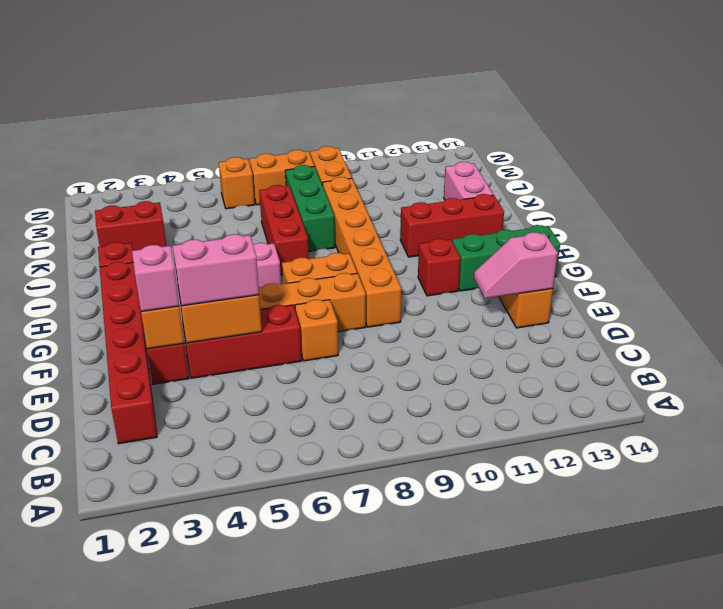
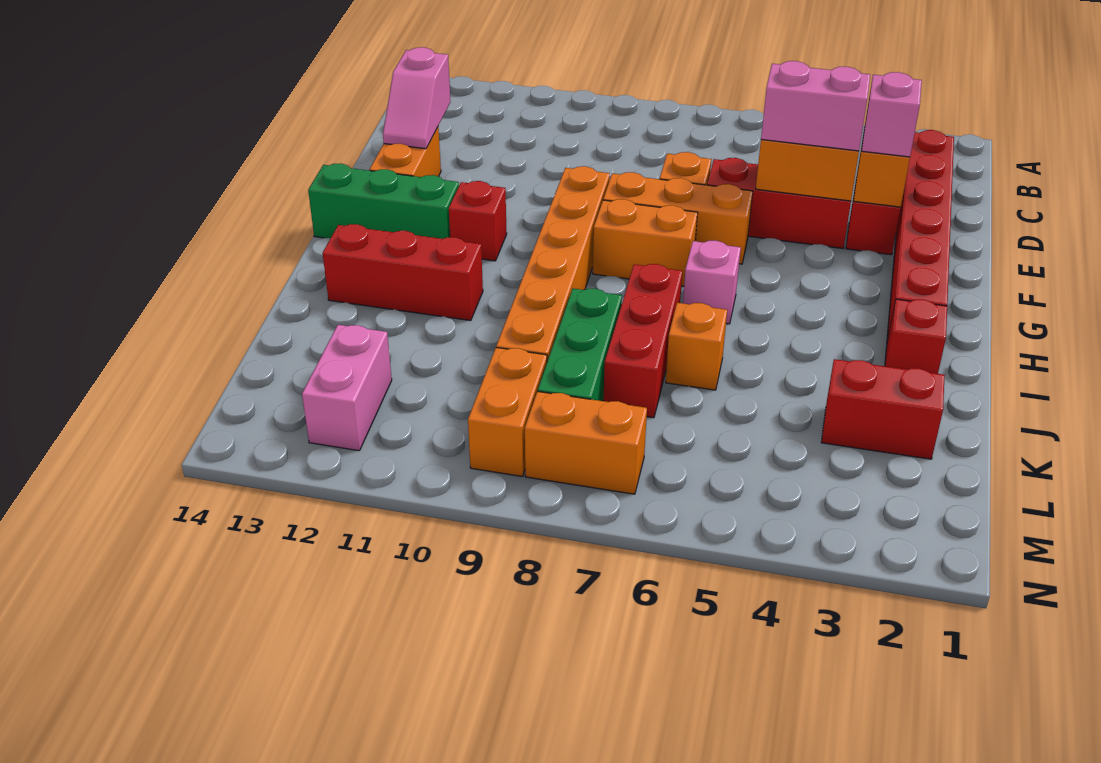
pink slope E12:E13 level 2 top 13 -> pink slope D13:E13 level 2 top D
pink brick J13:K13 level 1 -> pink brick L12:M12 level 1
orange brick M6 level 1 -> orange brick J6 level 1

